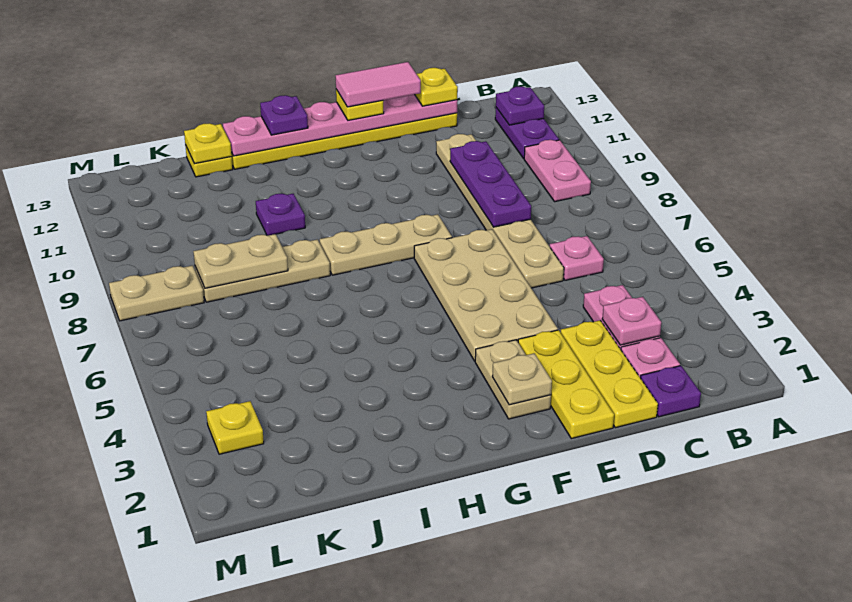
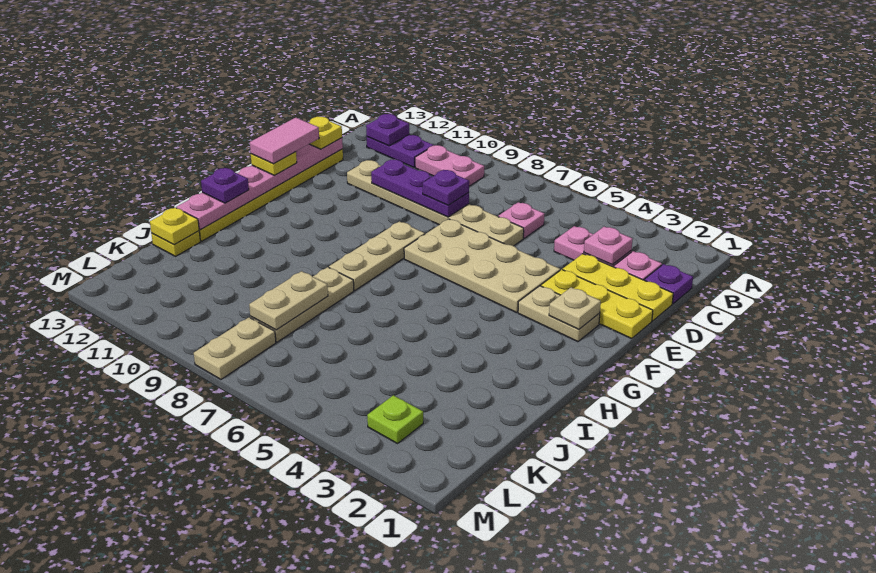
purple plate I10 level 1 -> purple plate D8 level 3
yellow plate L3 level 1 -> lime plate L3 level 1

